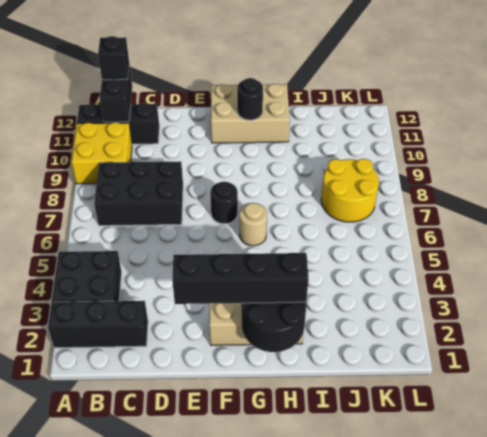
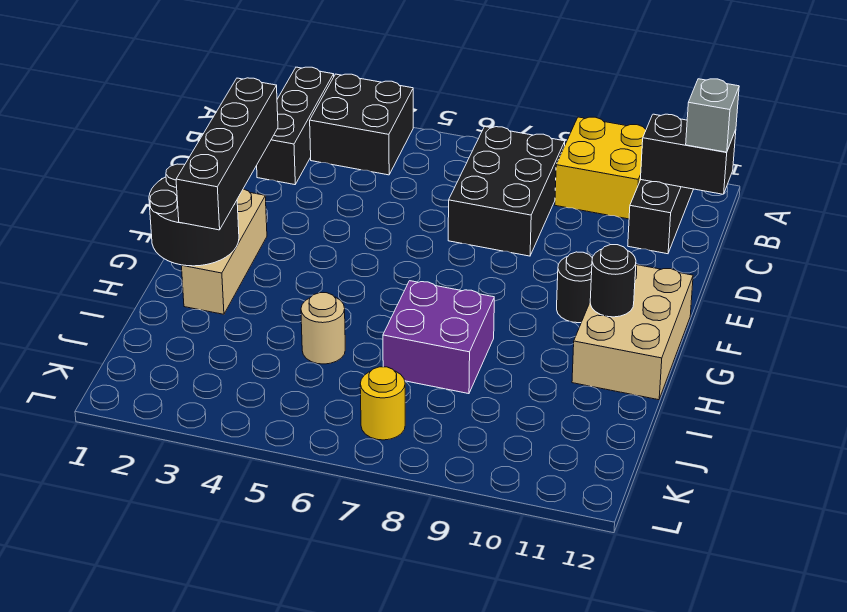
black brick B12 level 3 -> grey brick B12 level 3
black round brick F7 level 1 -> black round brick F10 level 1
tan round brick G6 level 1 -> tan round brick I5 level 1
none -> purple brick H7:I8 level 1
yellow round brick J7:K8 level 1 -> yellow round brick K7 level 1

